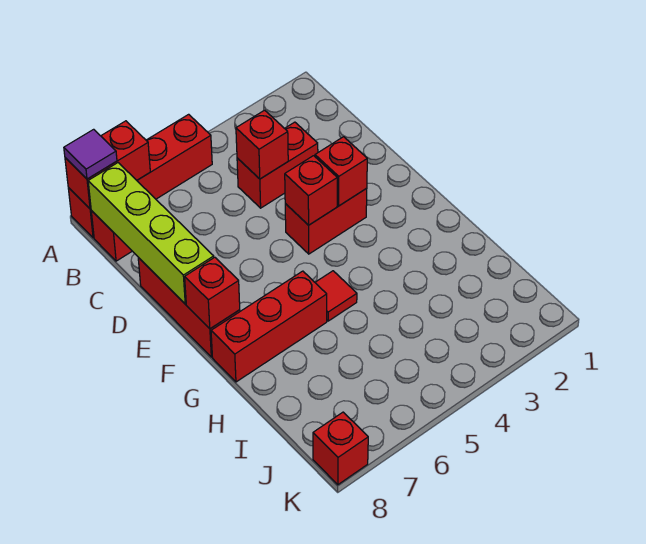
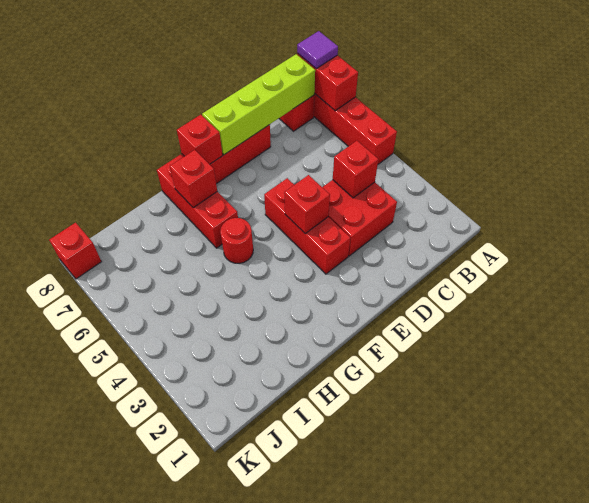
red brick C3:C4 level 1 -> red brick C3:D4 level 1
red brick E3:E4 level 1 -> red brick E3:E5 level 1
red brick E3 level 2 -> red brick G7 level 2
red tile G5 level 1 -> red round brick G5 level 1

